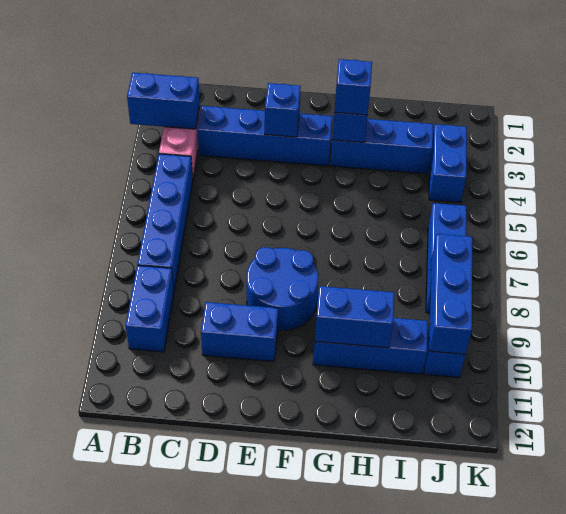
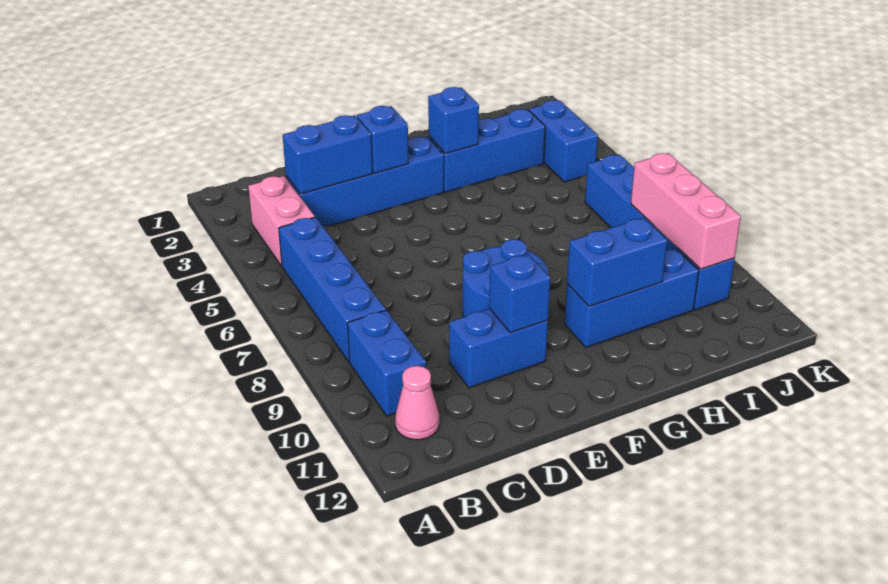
blue brick A3:B3 level 2 -> blue brick C3:D3 level 2
none -> pink cone B11 level 1
blue brick G3 level 3 -> blue brick E10 level 2
blue brick J8:J10 level 2 -> pink brick J8:J10 level 2

